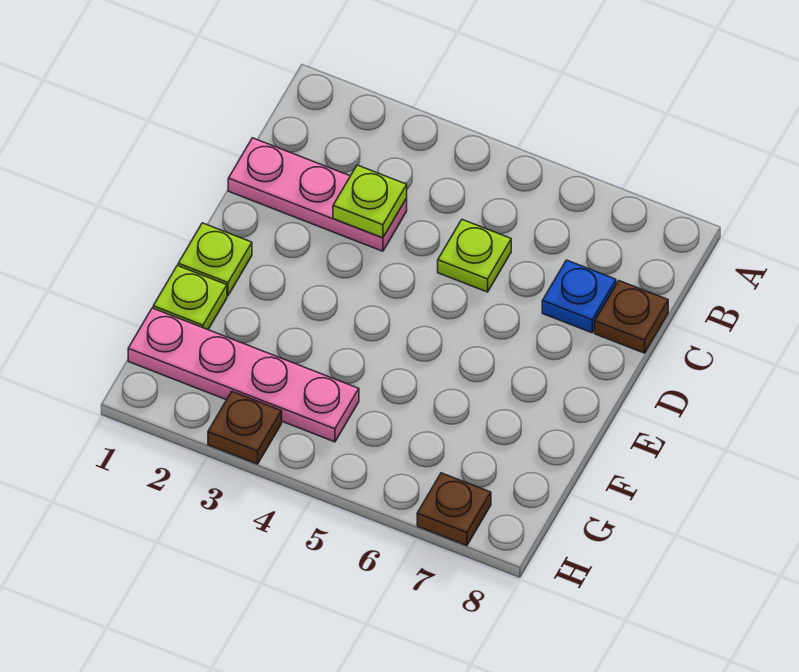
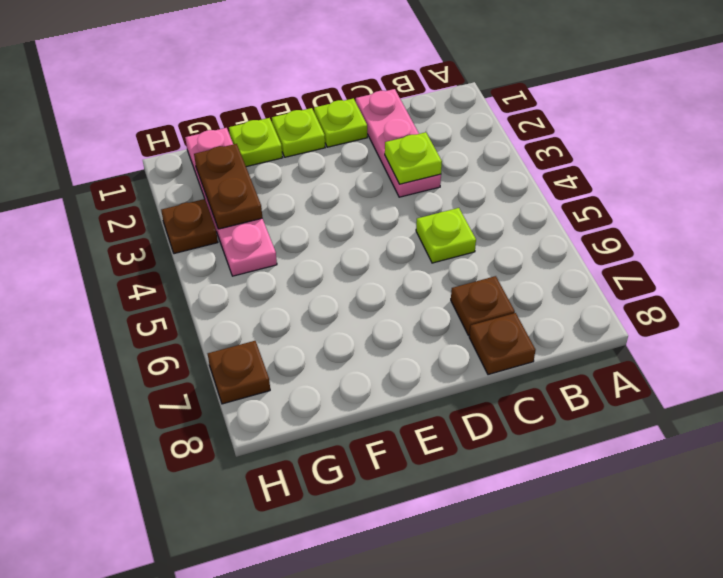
blue plate C7 level 1 -> brown plate C7 level 1
none -> lime plate D1 level 1
none -> brown plate G2:G3 level 2

